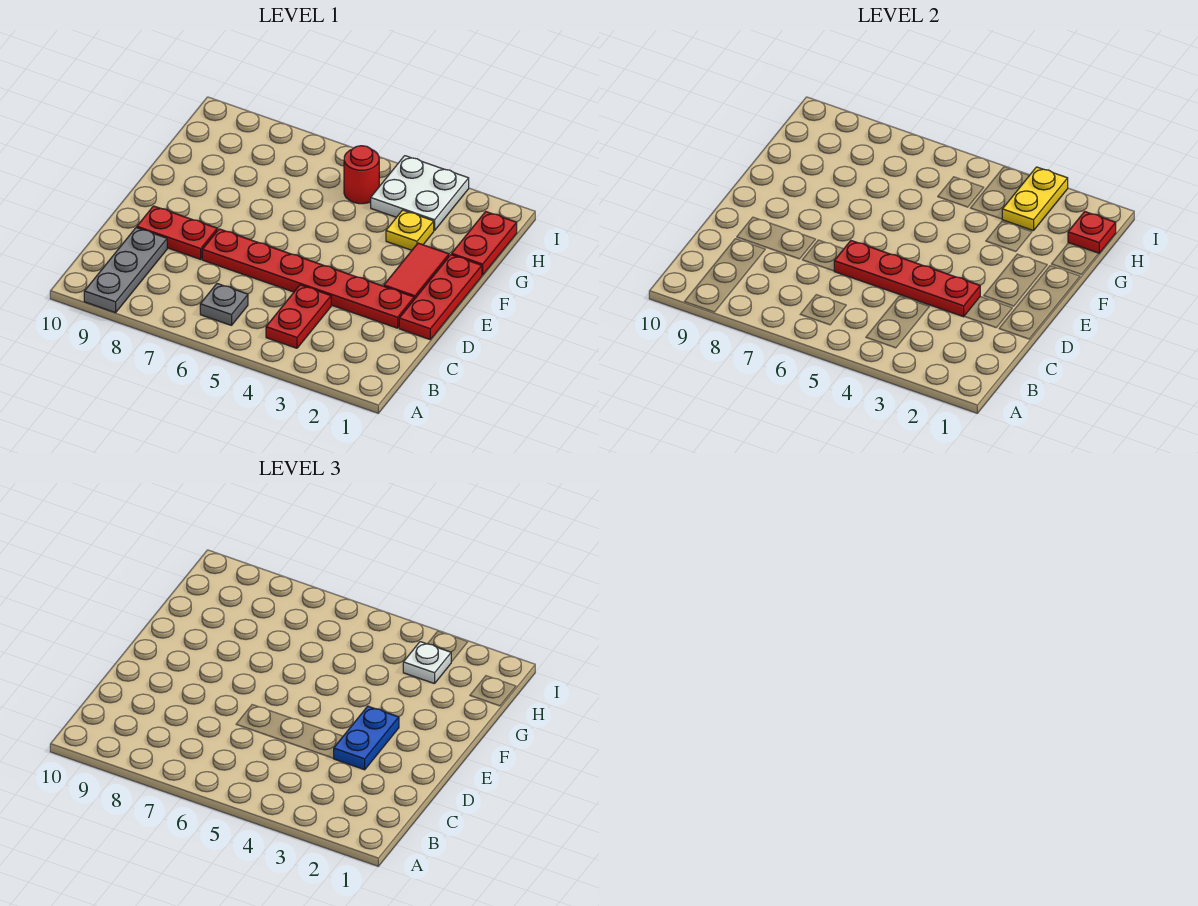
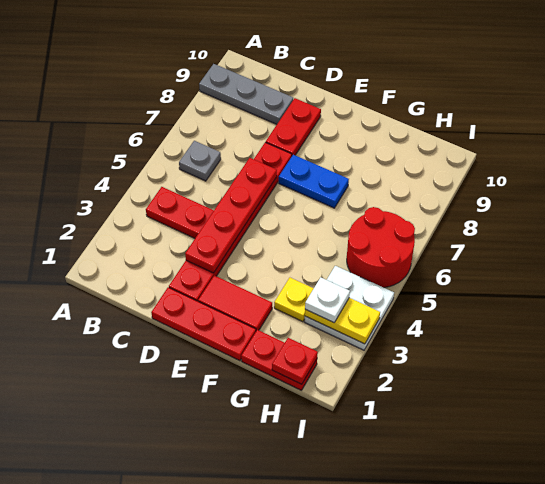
blue plate D3:E3 level 3 -> blue plate E7:F7 level 1
red round brick H5 level 1 -> red round brick H5:I6 level 1

